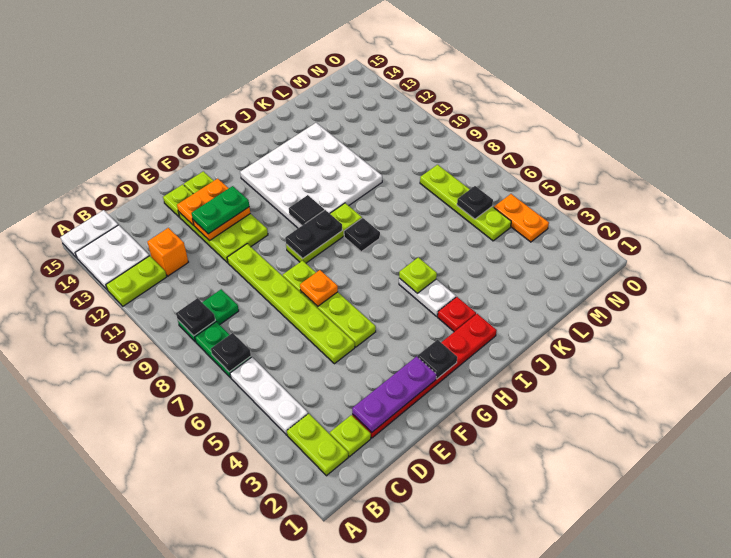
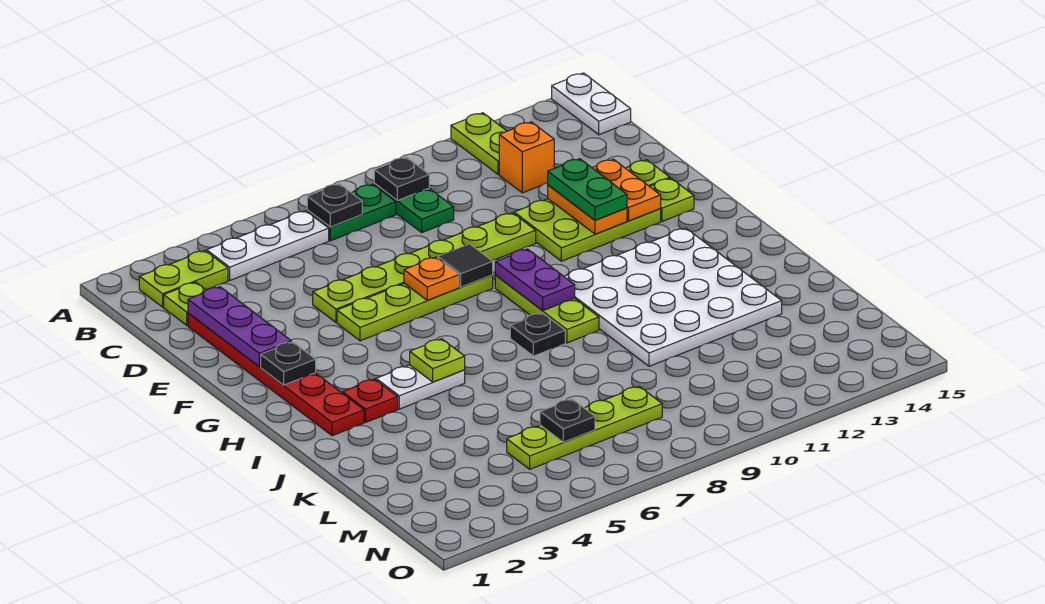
white plate A13:B14 level 1 -> none
black plate G9:H9 level 2 -> purple plate G9:H9 level 2
black tile H10 level 2 -> black tile F8 level 2
orange plate N4:N5 level 1 -> none

